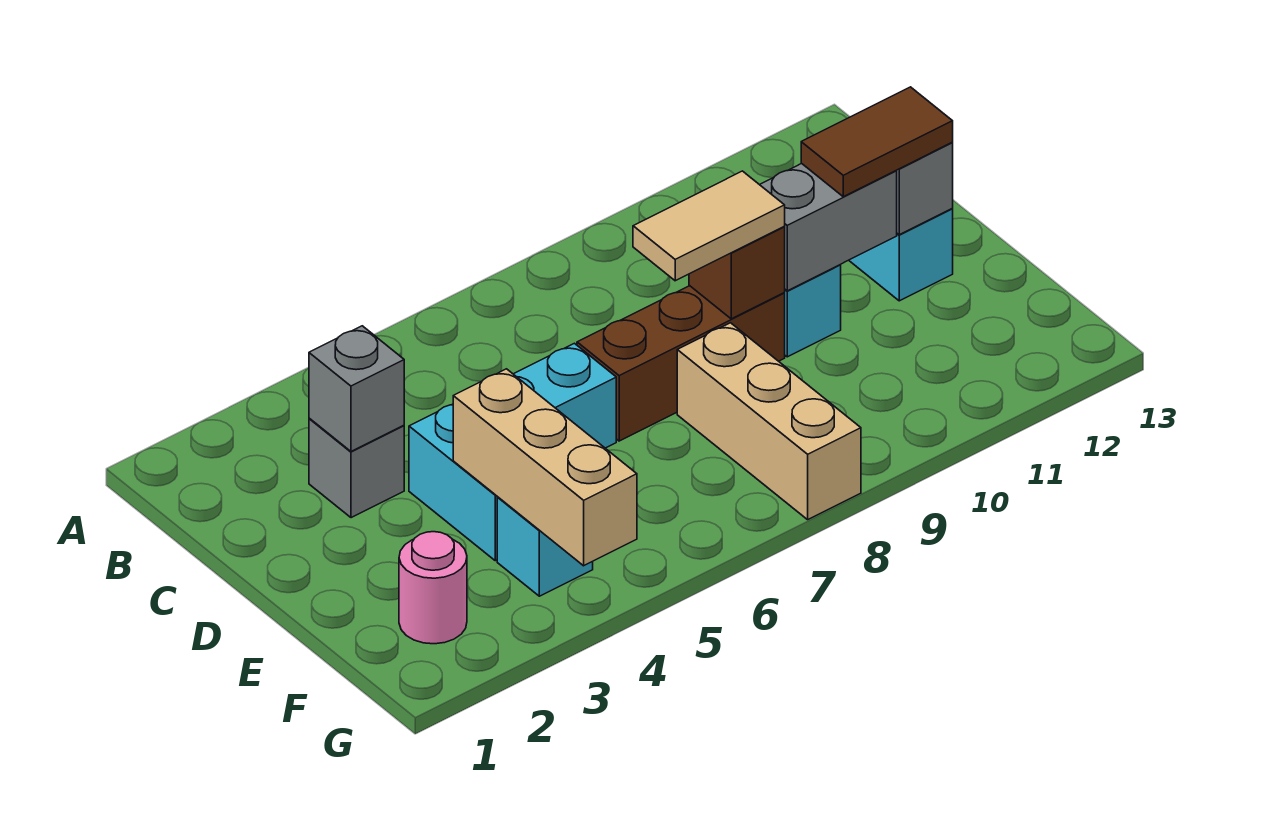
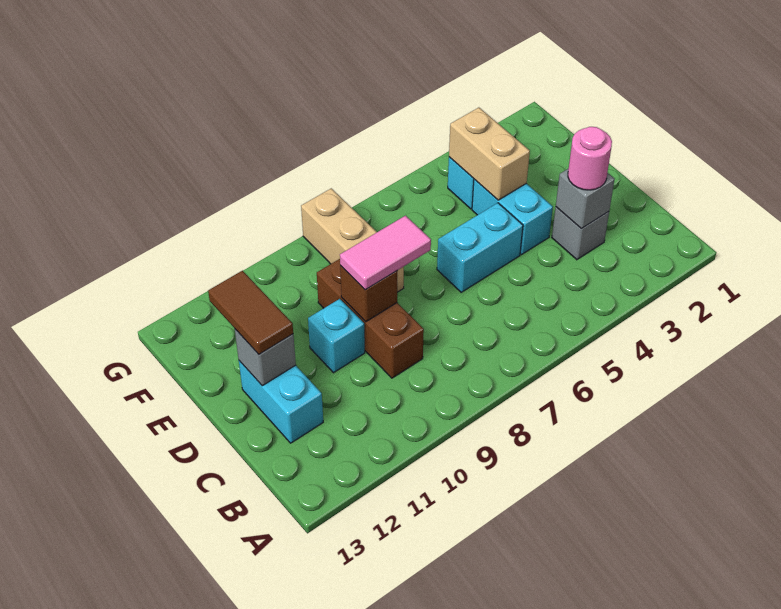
brown brick D7:D9 level 1 -> brown brick C9:E9 level 1
tan tile D8:D9 level 3 -> pink tile D8:D9 level 3
grey brick D10:D11 level 2 -> none
brown tile D11:D12 level 3 -> brown tile D12:E12 level 3
tan brick E4:G4 level 2 -> tan brick E4:F4 level 2
pink round brick F2 level 1 -> pink round brick C3 level 3

